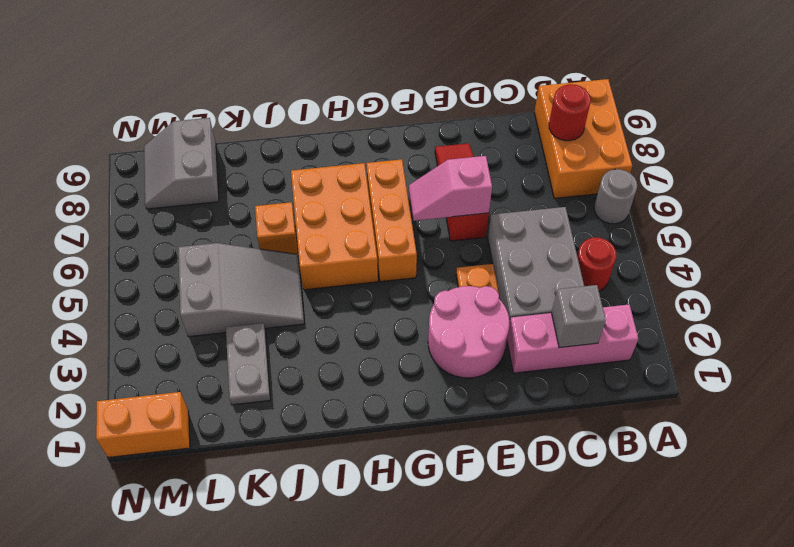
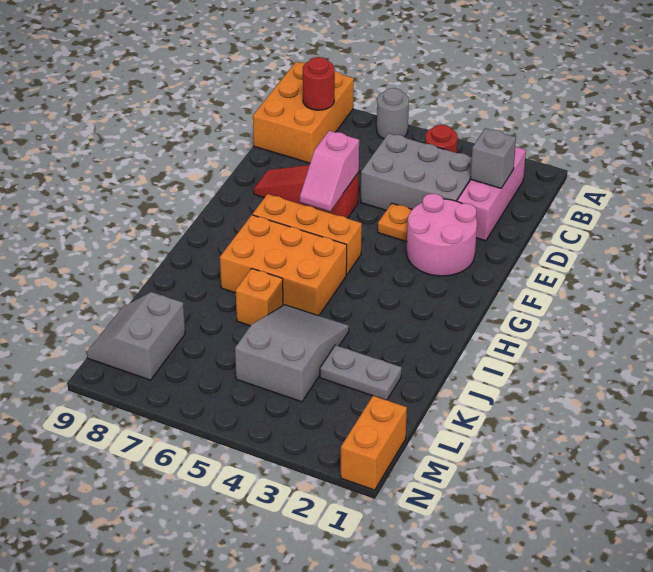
orange brick A7:B9 level 1 -> orange brick A8:C9 level 1
grey slope L8:M9 level 1 top L -> grey slope L8:M9 level 1 top 8

